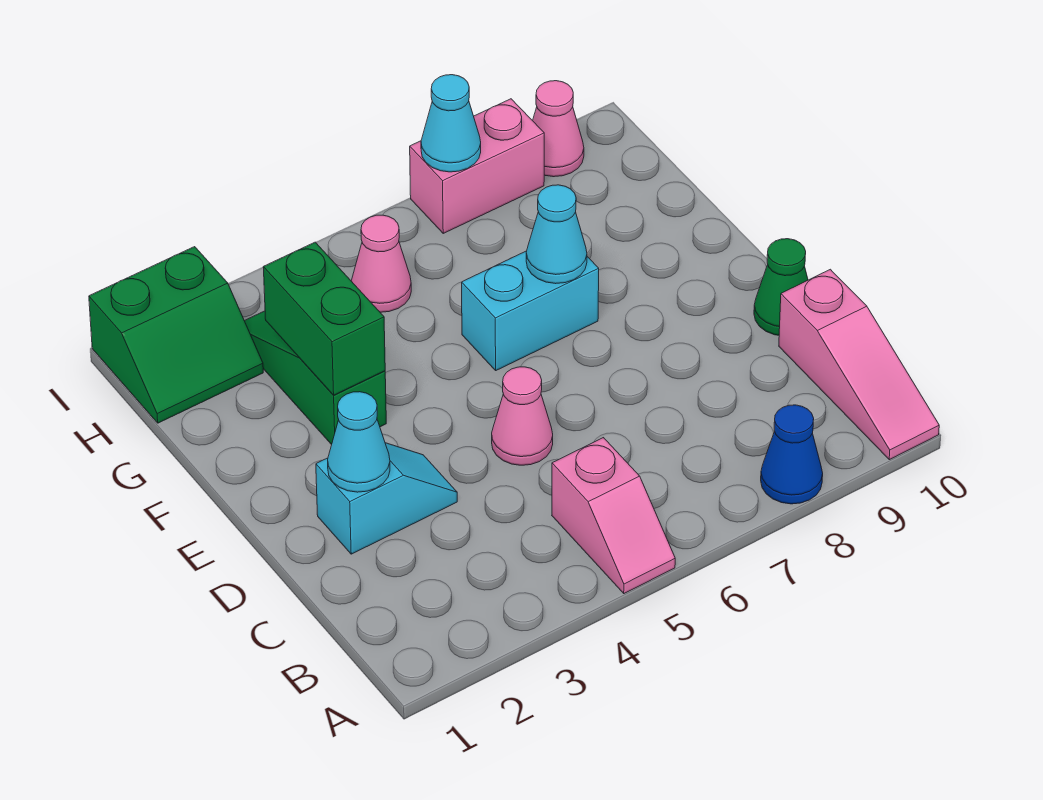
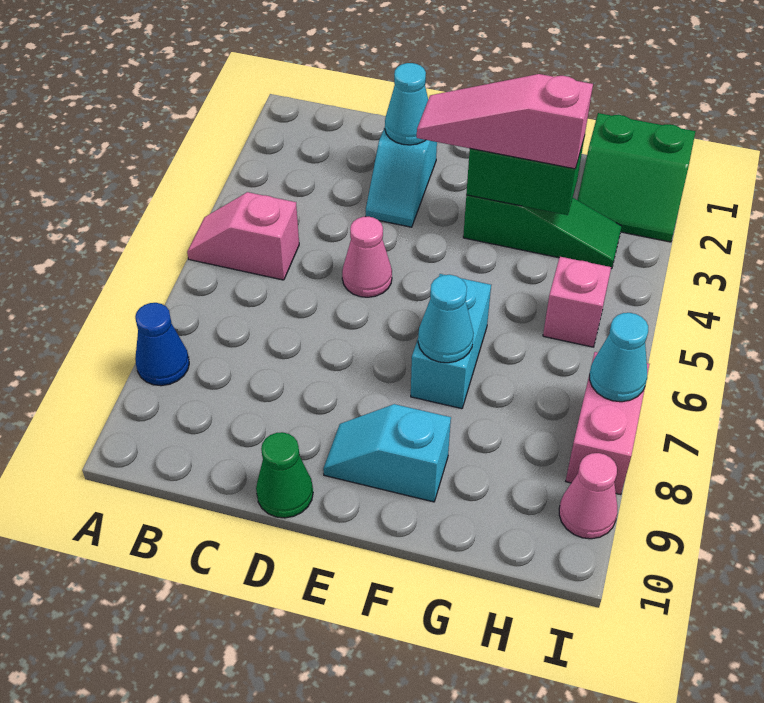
pink slope A10:C10 level 1 top C -> pink slope E3:G3 level 3 top G
none -> cyan slope E9:F9 level 1 top F
green slope H1:I2 level 1 top I -> green slope H1:I2 level 1 top 1
pink cone H5 level 1 -> pink brick H5 level 1

